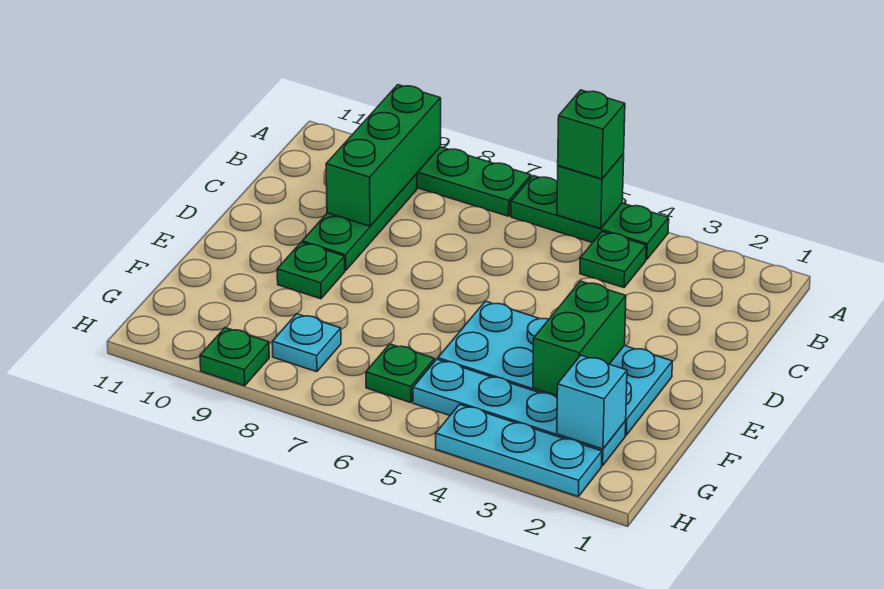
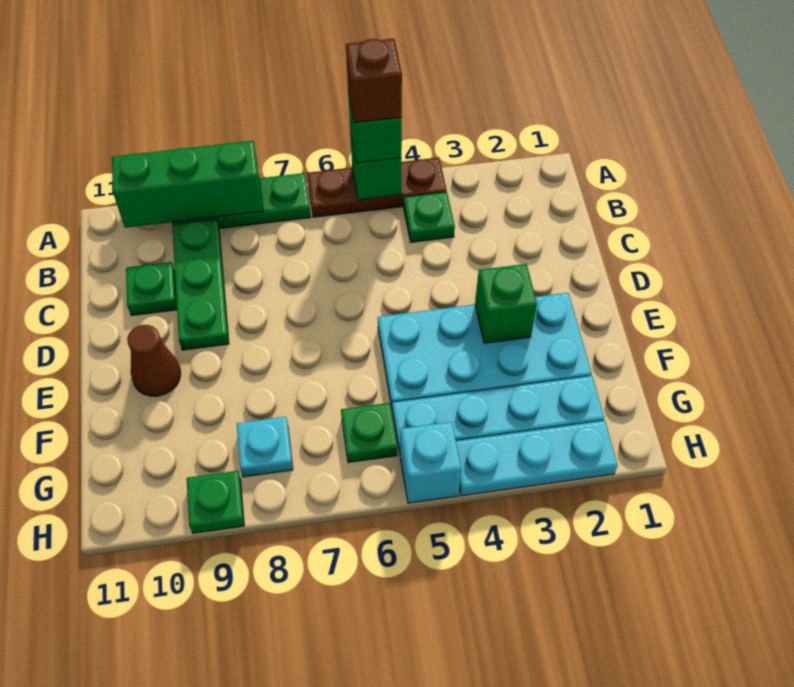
green plate A4:A6 level 1 -> brown plate A4:A6 level 1
none -> brown brick A5 level 4
green brick A9:C9 level 2 -> green brick A8:A10 level 2
green brick E3:F3 level 2 -> green brick E3 level 2
green plate E9 level 1 -> green plate C10 level 1
none -> brown cone E10 level 1
cyan brick G2 level 2 -> cyan brick H5 level 1

